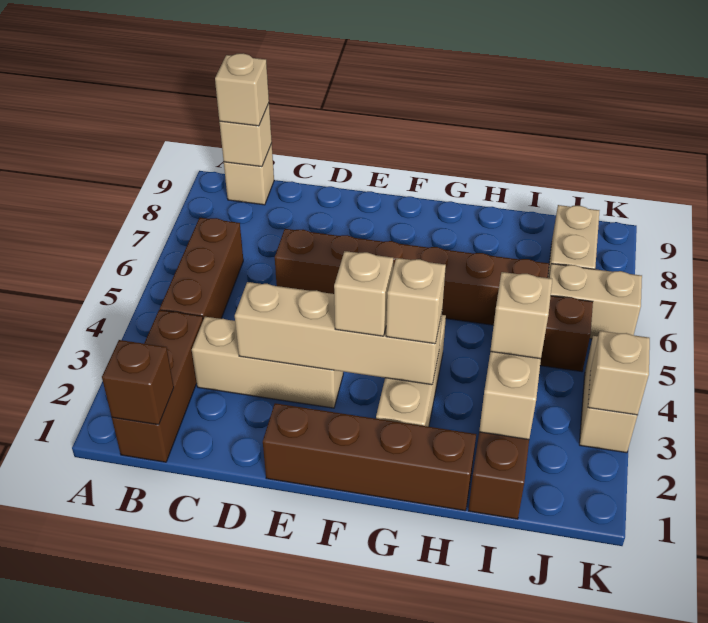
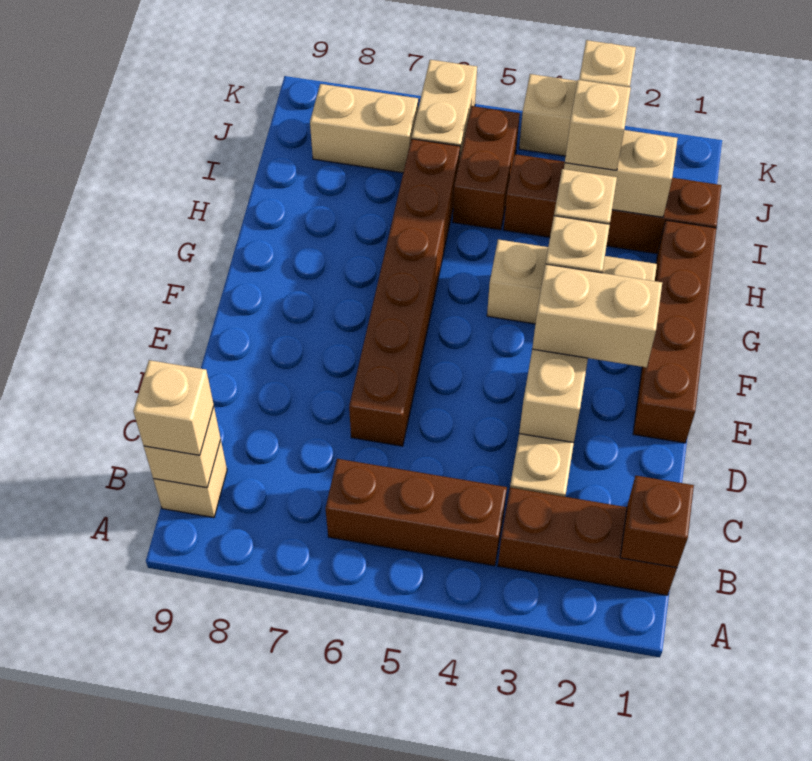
none -> tan brick E2:E3 level 3

